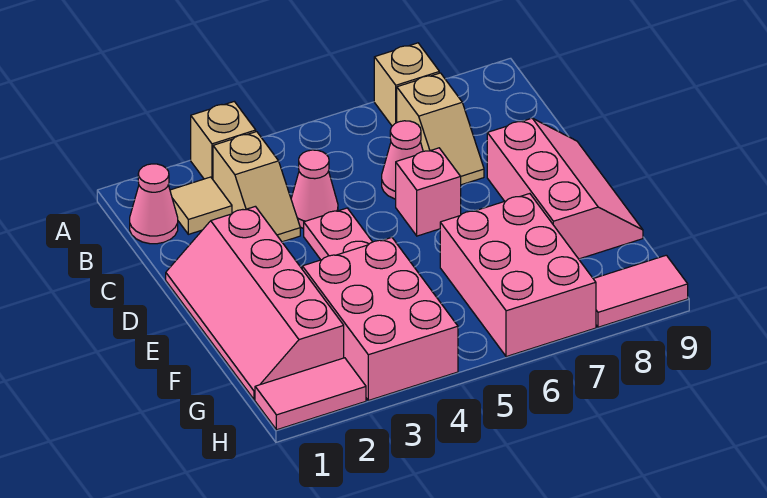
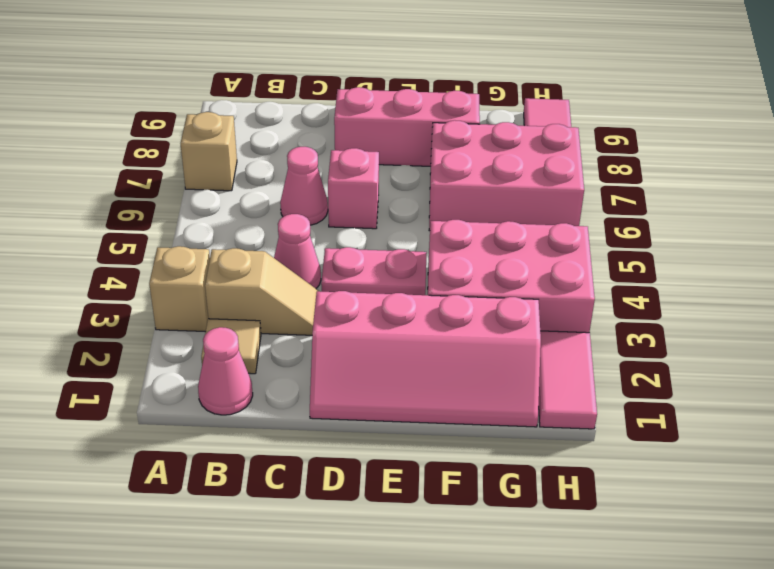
tan slope B7:C7 level 1 top B -> none

